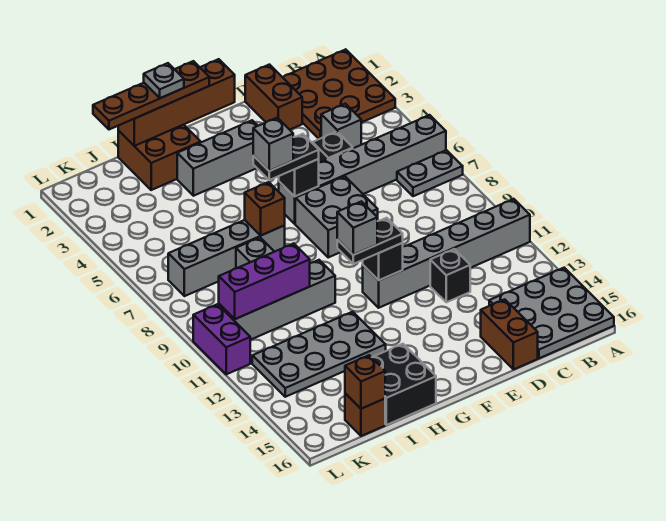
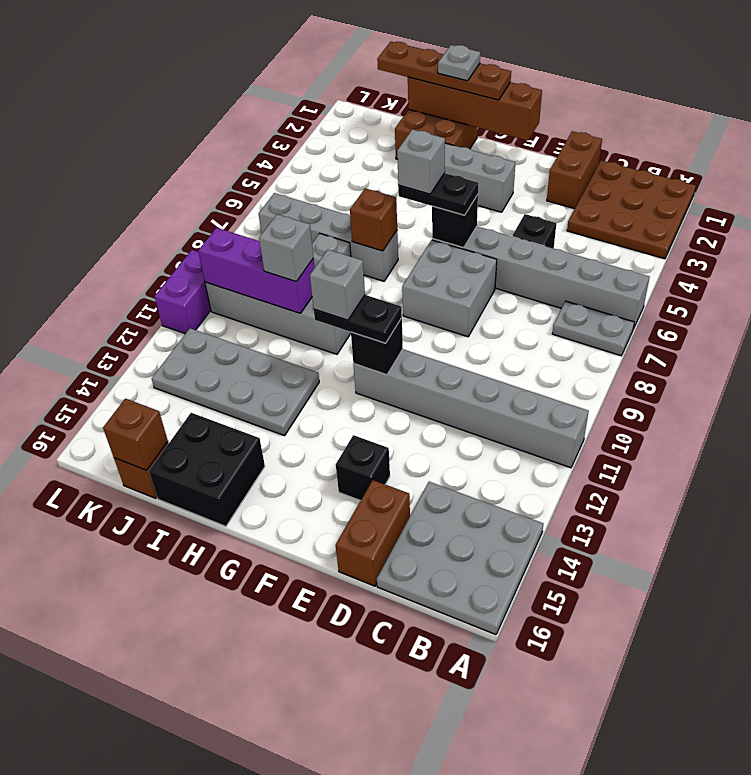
grey brick C4 level 1 -> grey brick I10 level 3
black brick D12 level 1 -> black brick E14 level 1

